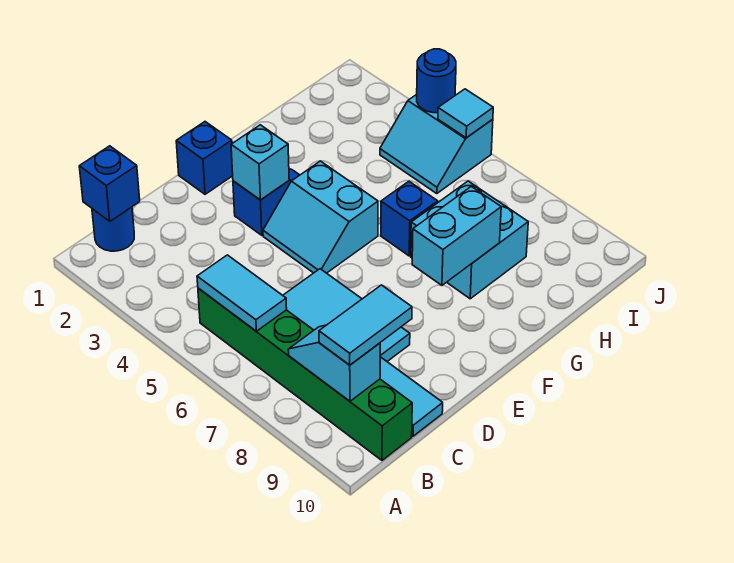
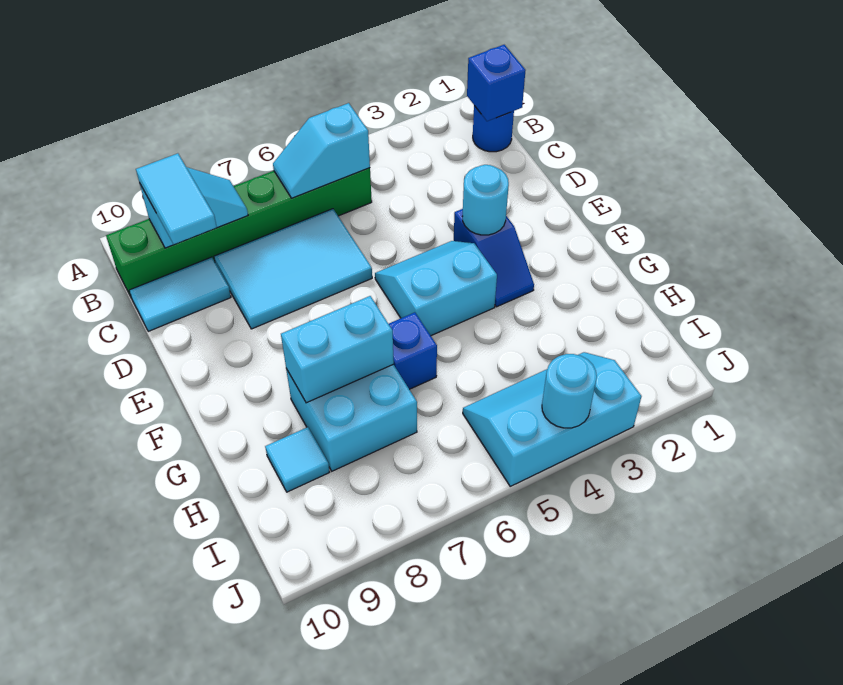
cyan tile B5:B6 level 2 -> cyan slope B5:B6 level 2 top 5
blue brick E1 level 1 -> none
cyan brick E3 level 2 -> cyan round brick E3 level 2
cyan brick F8:G8 level 2 -> cyan brick G7:G8 level 2
cyan slope I4:J5 level 1 top J -> cyan slope I3:J5 level 1 top J
blue round brick J4 level 2 -> cyan round brick J4 level 2
cyan tile J5 level 2 -> cyan tile H9 level 1

